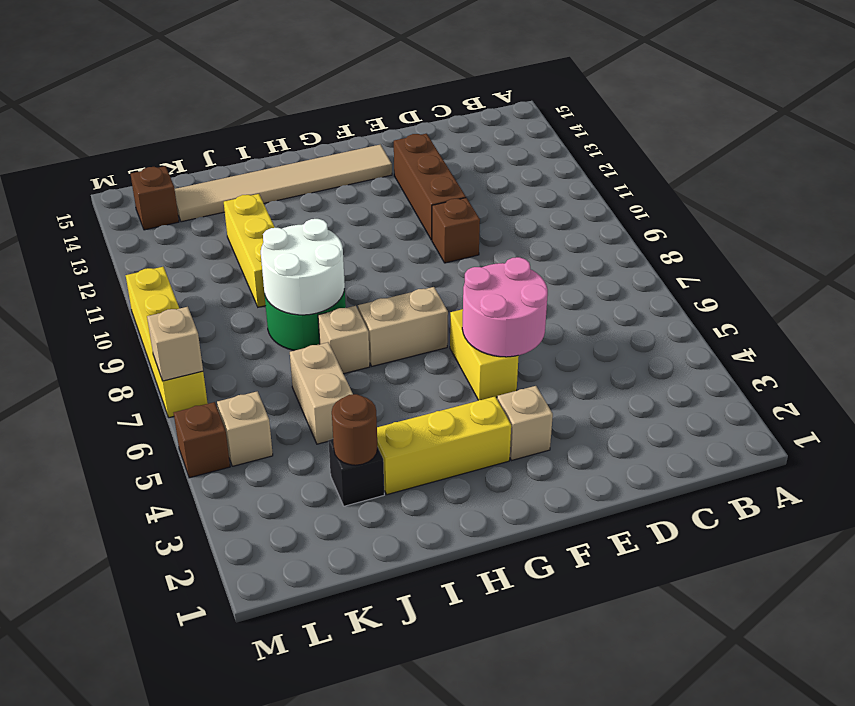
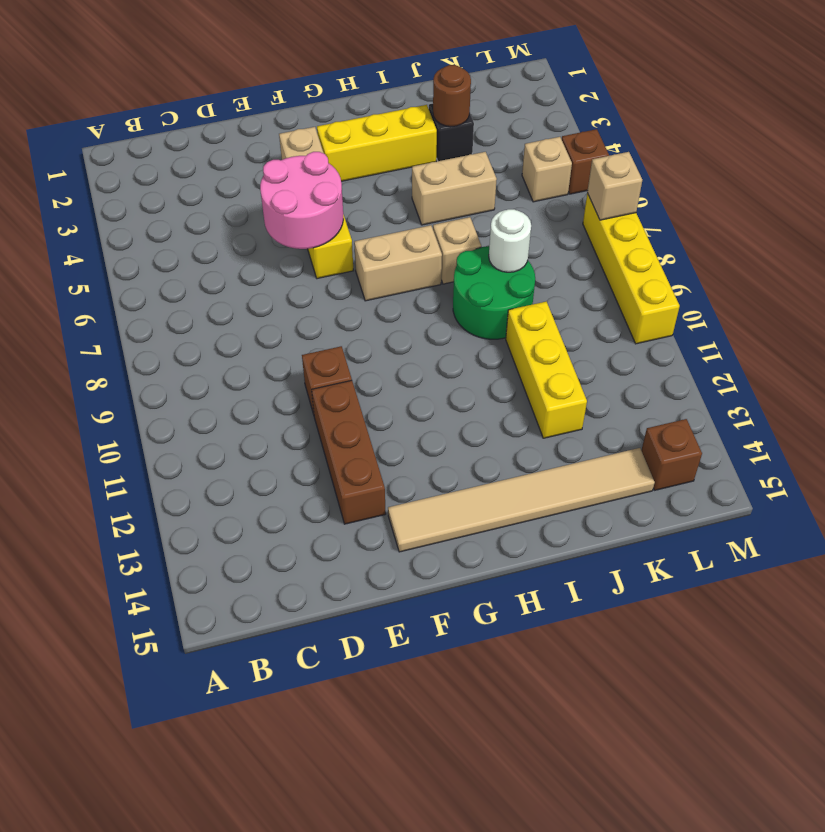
white round brick I8:J9 level 2 -> white round brick J8 level 2
tan brick J5:J6 level 1 -> tan brick I5:J5 level 1

